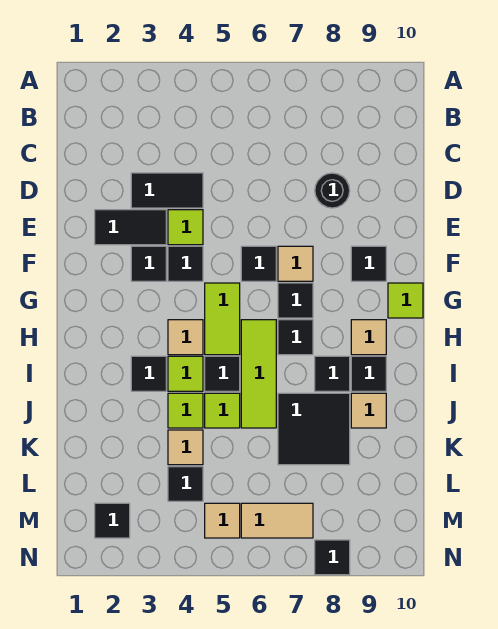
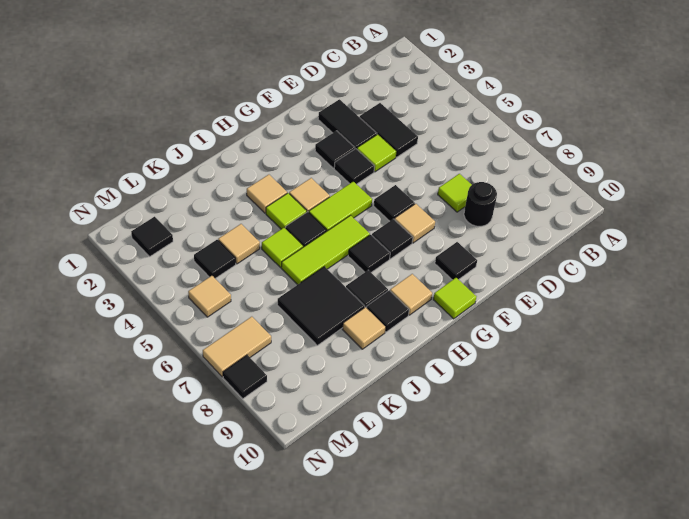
black tile I3 level 1 -> tan tile I3 level 1
lime tile J4 level 1 -> lime tile D7 level 1
tan tile M6:M7 level 1 -> tan tile M7:N7 level 1

